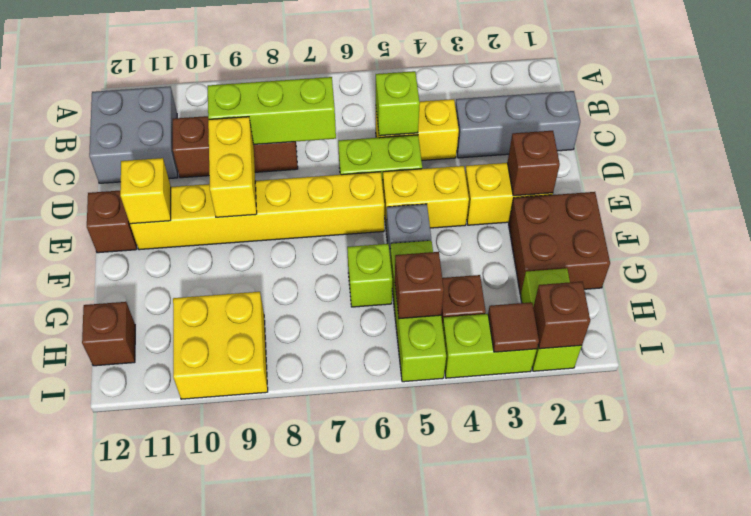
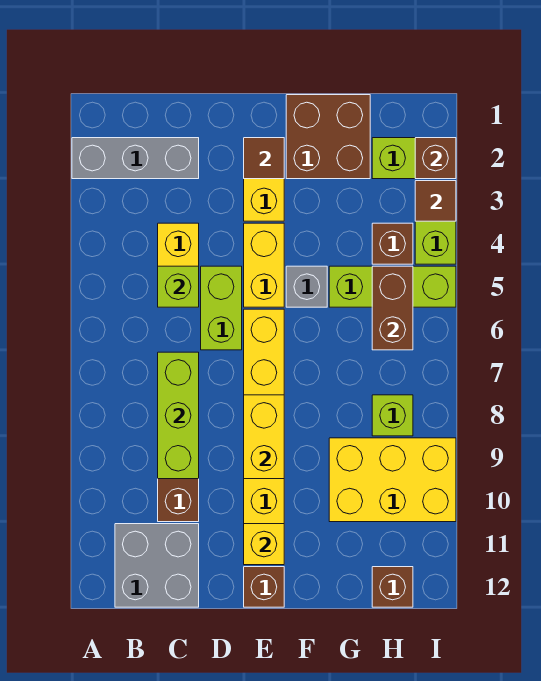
grey brick C1:C3 level 1 -> grey brick A2:C2 level 1
yellow brick D9:E9 level 2 -> yellow brick E8:E9 level 2
brown brick E2 level 2 -> brown tile E2 level 2
lime brick G6 level 1 -> lime brick H8 level 1
brown brick H5 level 2 -> brown brick H5:H6 level 2
yellow brick H9:I10 level 1 -> yellow brick G9:I10 level 1

